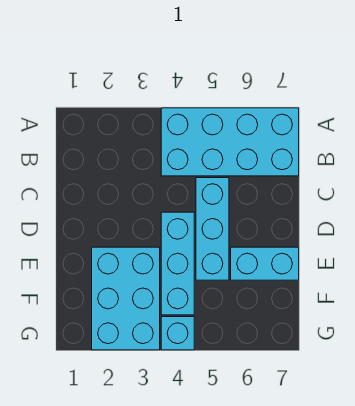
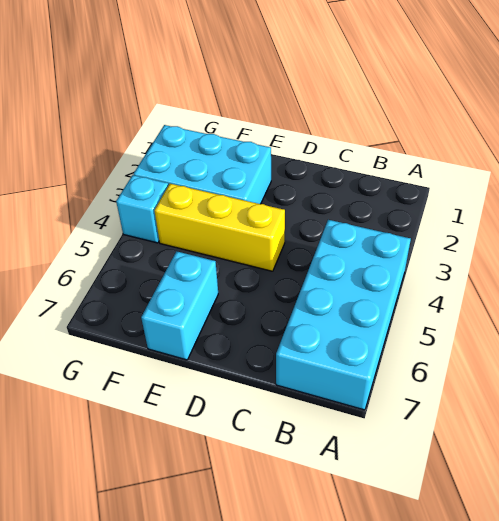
cyan brick C5:E5 level 1 -> none
cyan brick D4:F4 level 1 -> yellow brick D4:F4 level 1

